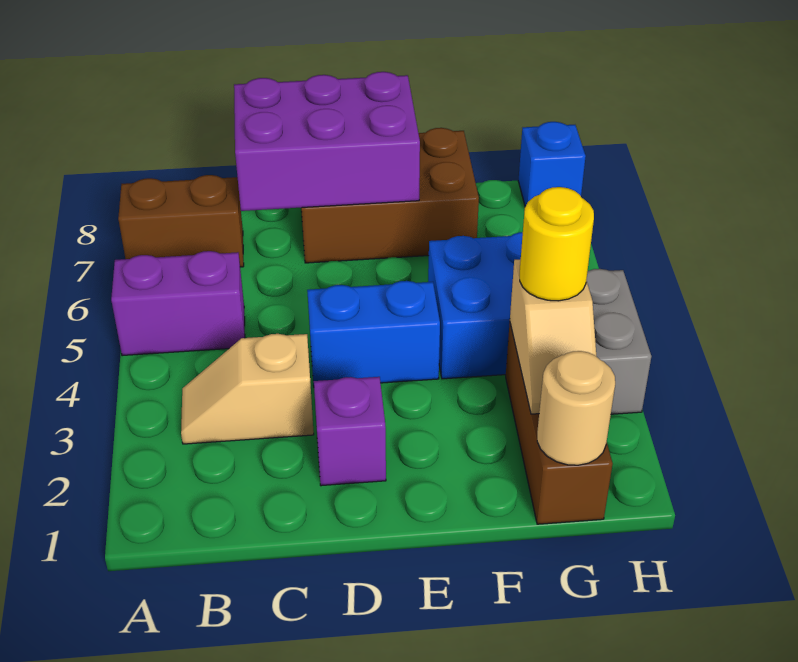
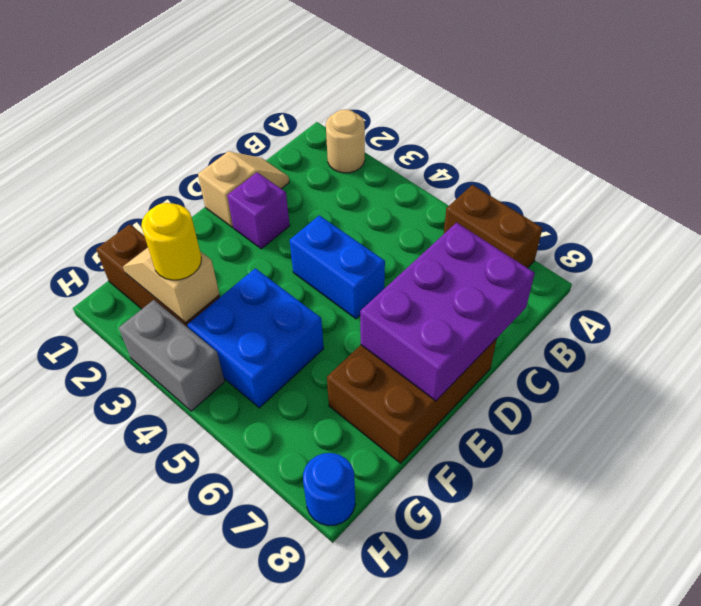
purple brick A5:B5 level 1 -> none
brown brick A7:B7 level 1 -> brown brick A6:A7 level 1
tan slope B3:C3 level 1 top C -> tan slope C1:D1 level 1 top D
blue brick D4:E4 level 1 -> blue brick D4:D5 level 1
tan round brick G1 level 2 -> tan round brick A2 level 1
blue brick H8 level 1 -> blue round brick H8 level 1

